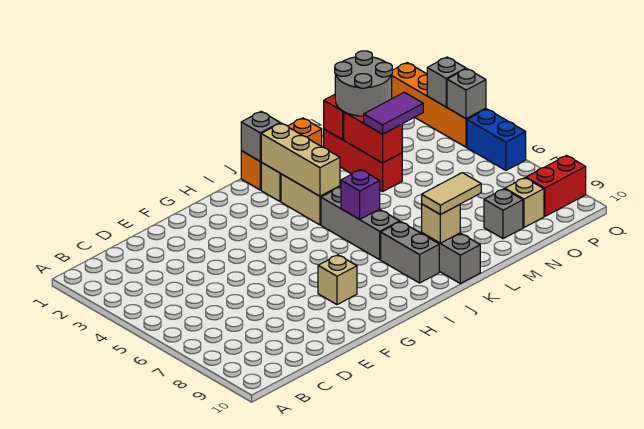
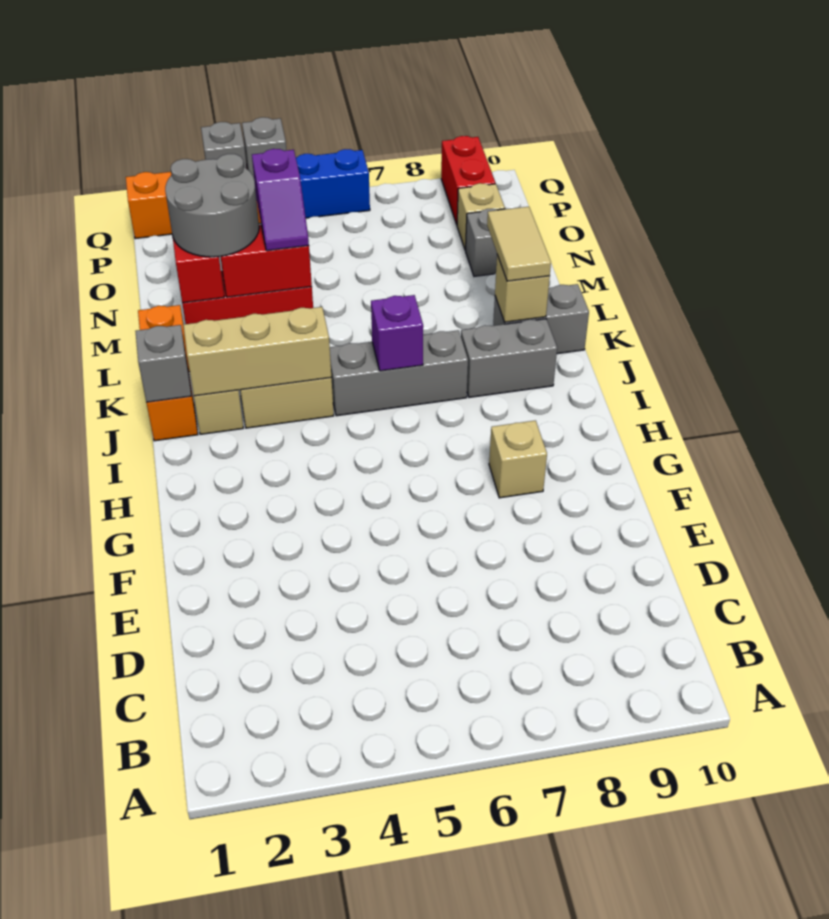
purple tile M4:N4 level 3 -> purple slope M4:N4 level 3 top N

